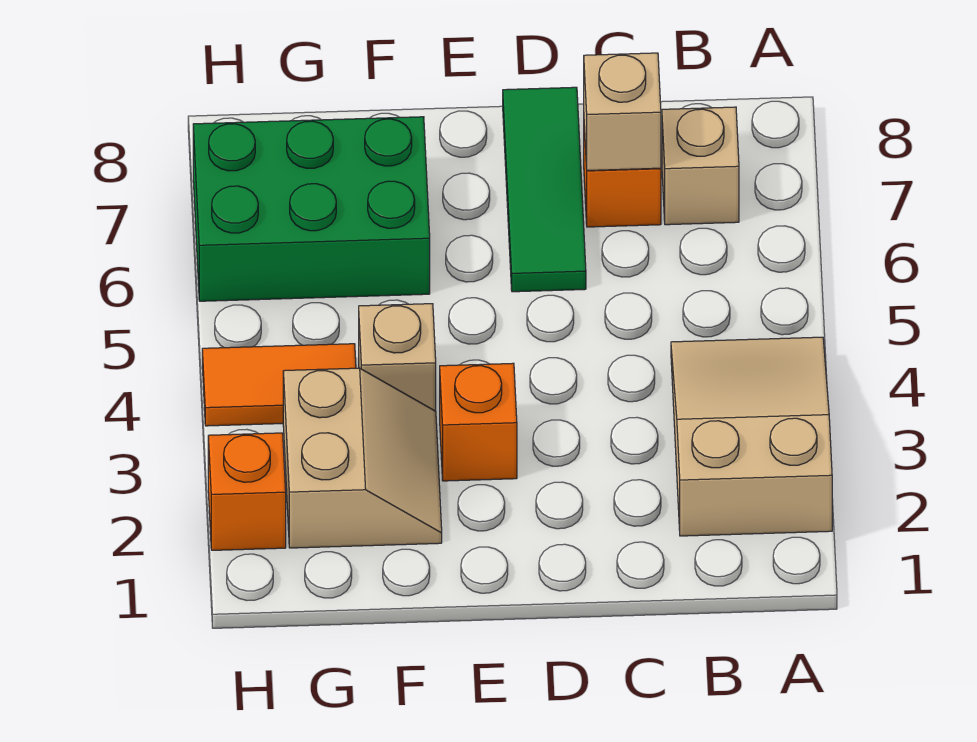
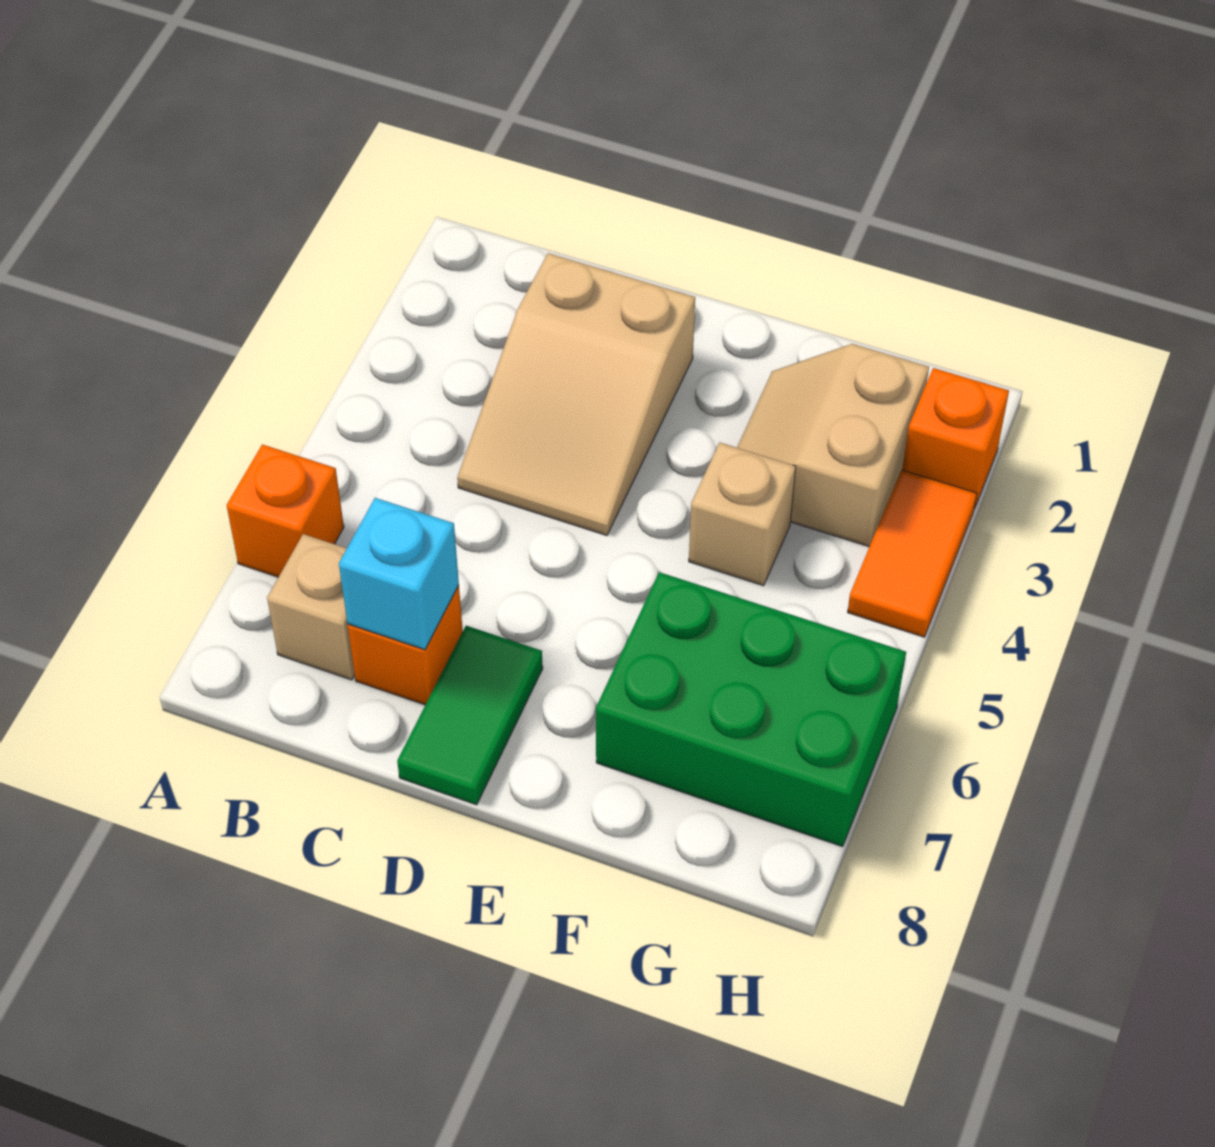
tan slope A2:B4 level 1 top 2 -> tan slope C2:D4 level 1 top 2
tan brick C7 level 2 -> cyan brick C7 level 2
green tile D6:D8 level 1 -> green tile D7:D8 level 1
orange brick E3 level 1 -> orange brick A6 level 1
orange tile G4:H4 level 1 -> orange tile H3:H4 level 1

